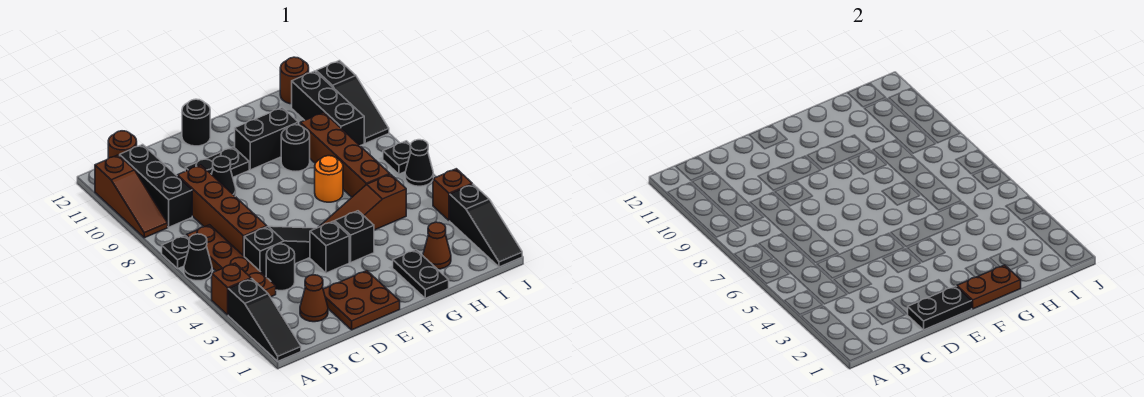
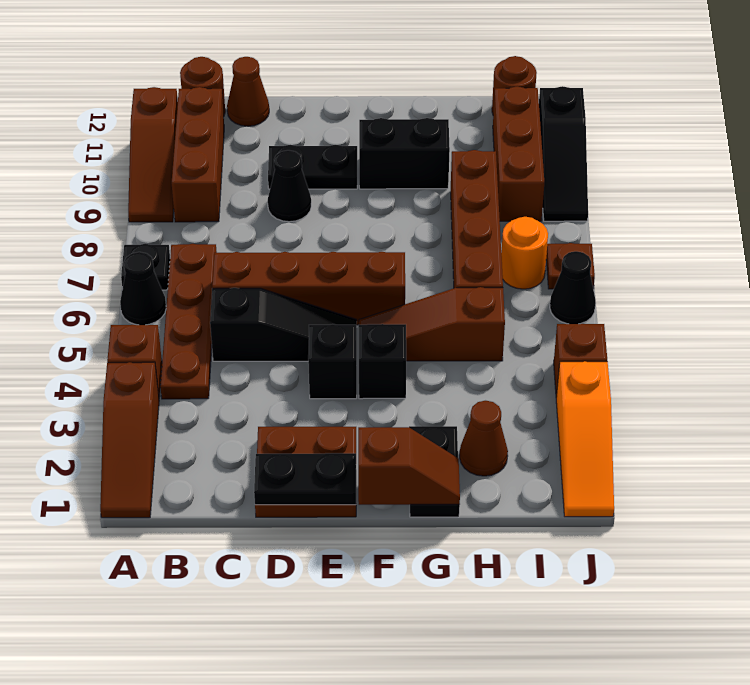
black slope A1:A3 level 1 top 3 -> brown slope A1:A3 level 1 top 3
black brick B9:B11 level 1 -> brown brick B9:B11 level 1
brown cone C2 level 1 -> brown cone C12 level 1
black round brick C4 level 1 -> none
brown brick C6:C9 level 1 -> brown brick C6:F6 level 1
black round brick E12 level 1 -> none
brown plate F1:G1 level 2 -> brown slope F1:G1 level 2 top F
orange round brick G7 level 1 -> orange round brick I7 level 1
black round brick G9 level 1 -> none
black brick I9:I11 level 1 -> brown brick I9:I11 level 1
black slope J1:J3 level 1 top 3 -> orange slope J1:J3 level 1 top 3
black plate J7 level 1 -> brown plate J7 level 1

